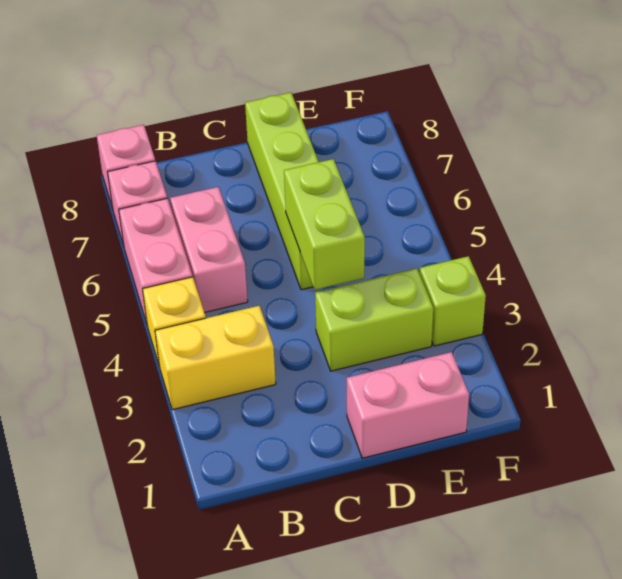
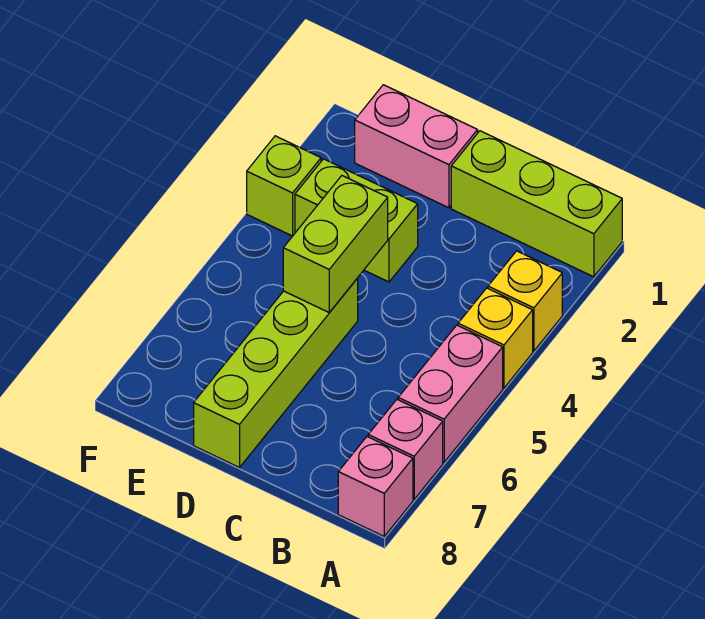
none -> lime brick A1:C1 level 1
yellow brick A3:B3 level 1 -> yellow brick A3 level 1
pink brick B5:B6 level 1 -> none

